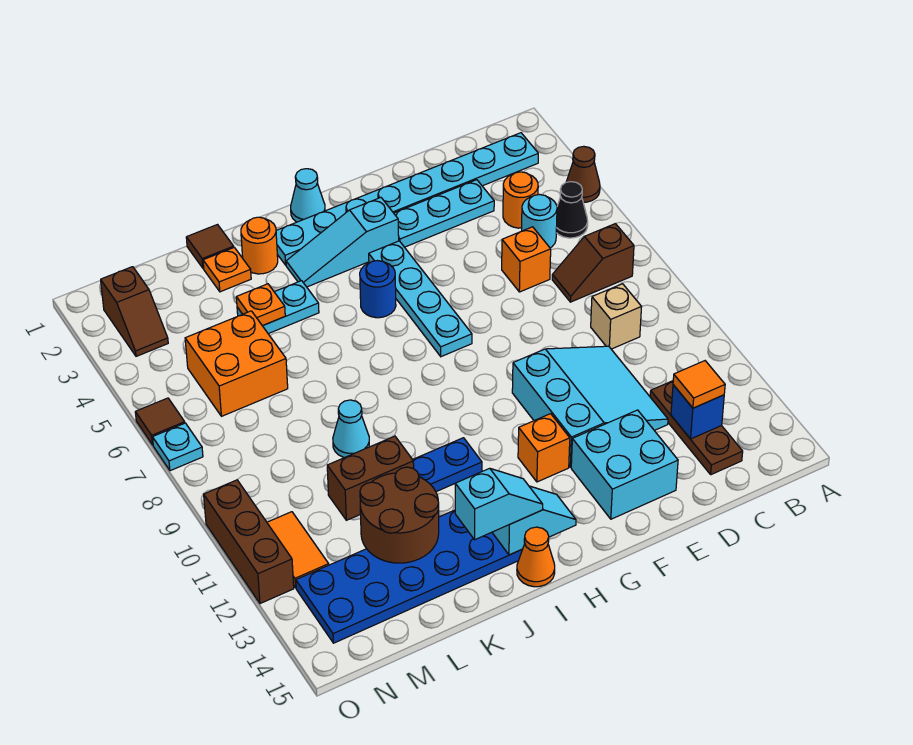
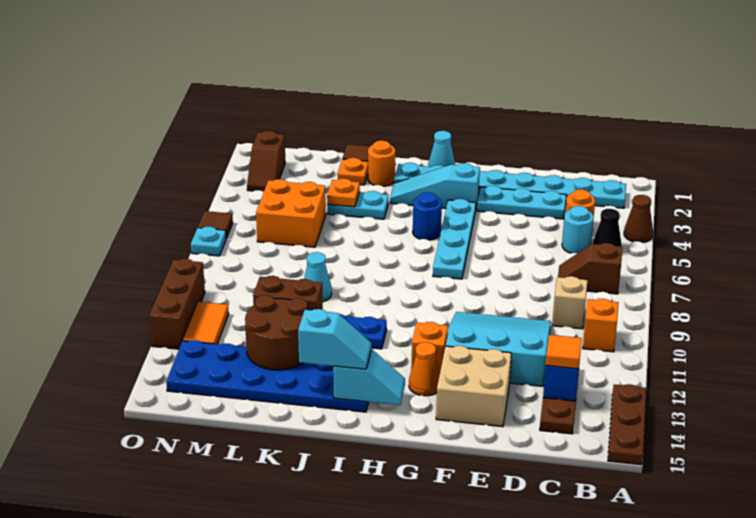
none -> brown plate A13:A15 level 1
orange brick D6 level 1 -> orange brick B10 level 1
cyan slope D10:F12 level 1 top F -> cyan slope D10:F12 level 1 top 12
cyan brick E13:F14 level 1 -> tan brick E13:F14 level 1
orange cone I15 level 1 -> orange cone G13 level 1

